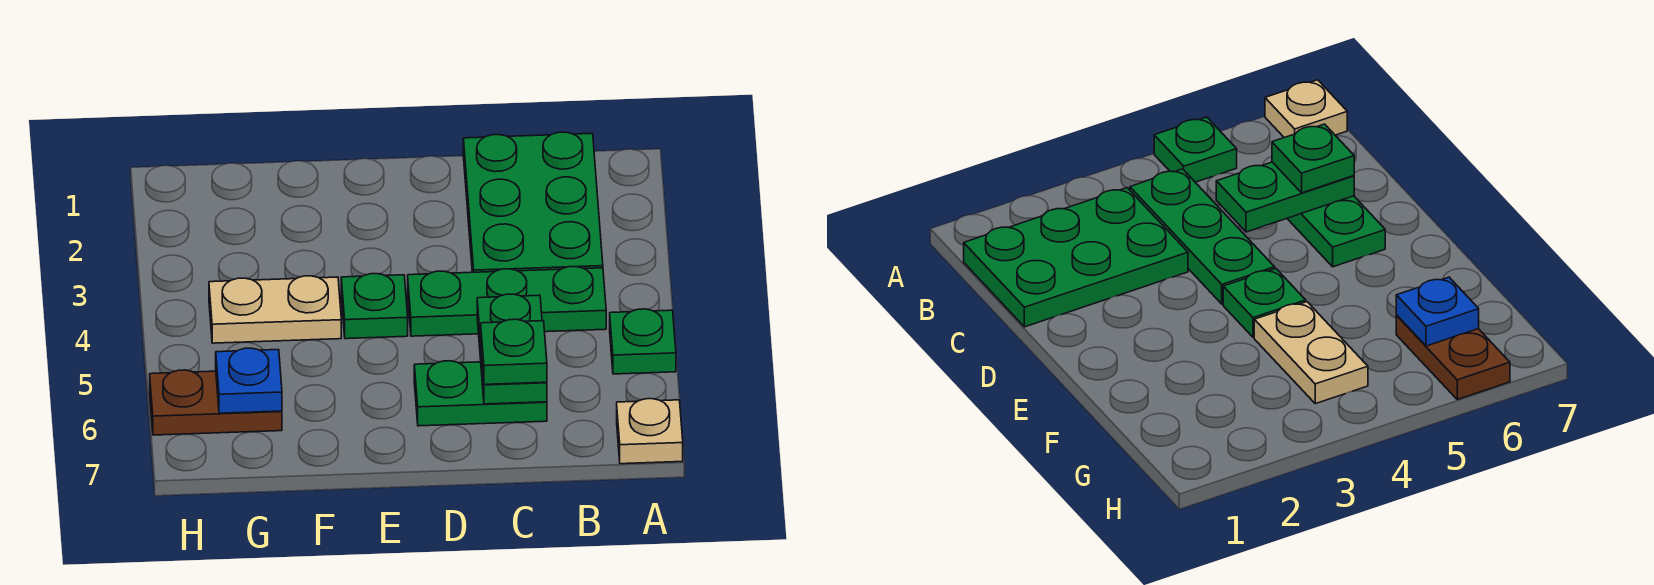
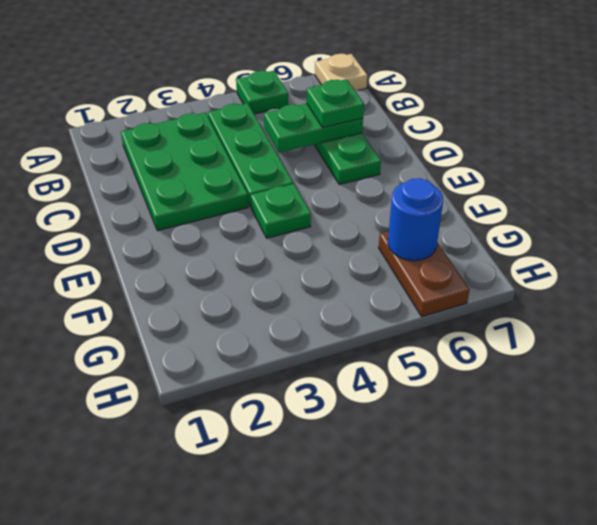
green plate B1:C3 level 1 -> green plate B2:D3 level 1
tan plate F4:G4 level 1 -> none
blue plate G6 level 2 -> blue round brick G6 level 2

